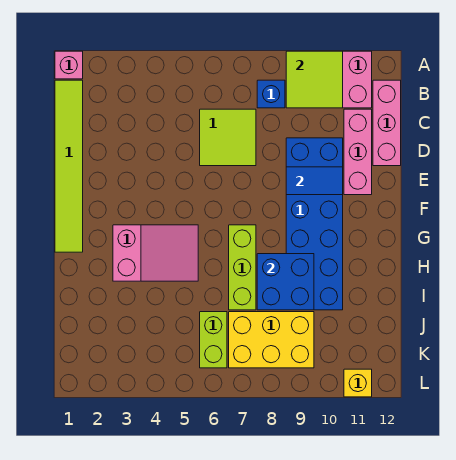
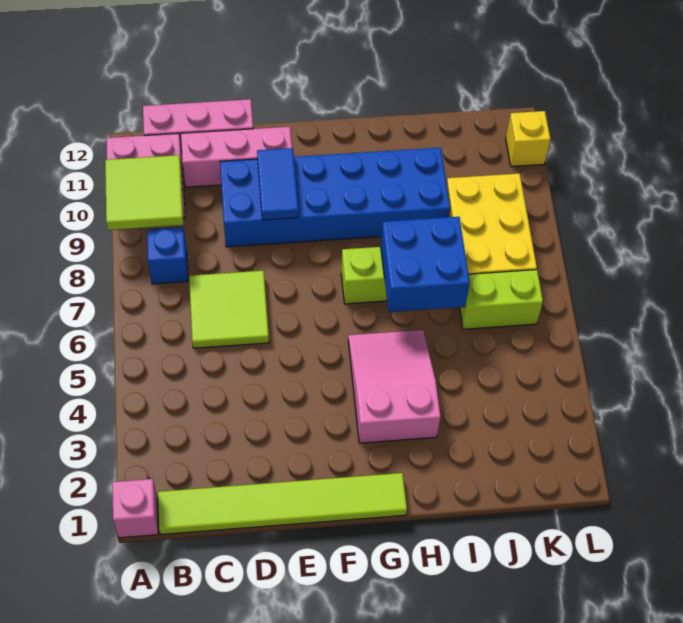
blue brick H8:I9 level 2 -> blue brick H6:I7 level 2

